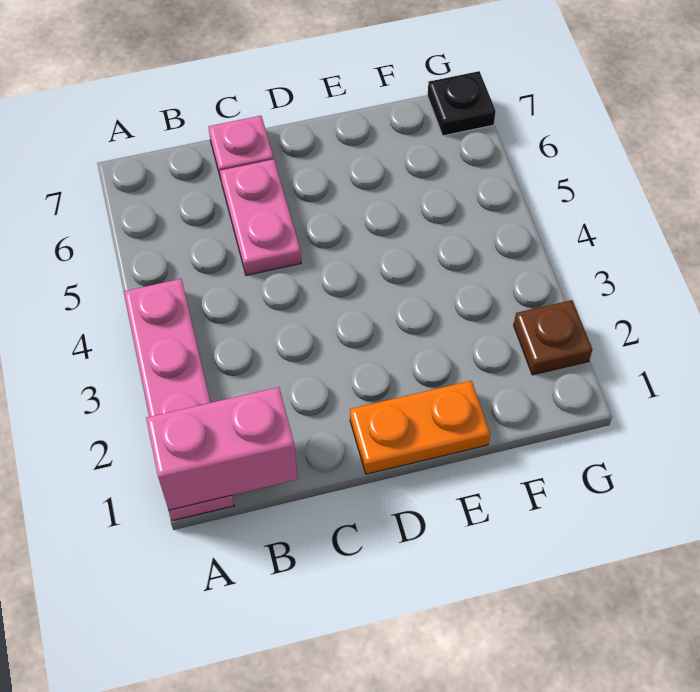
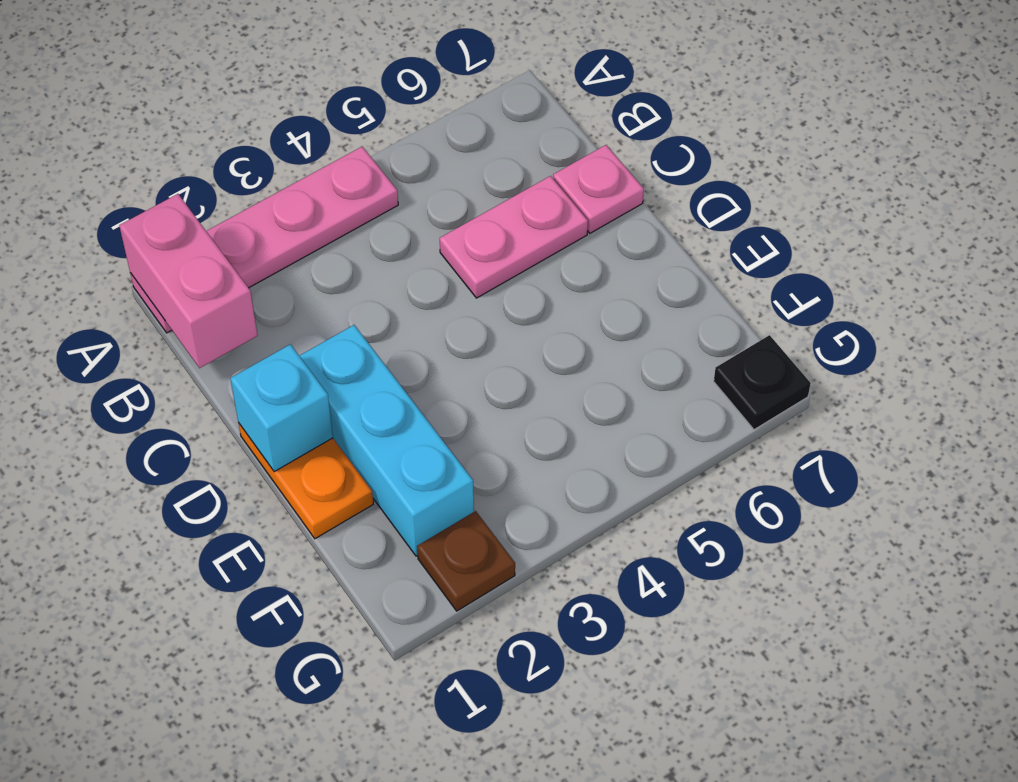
none -> cyan brick D1 level 2
none -> cyan brick D2:F2 level 1

